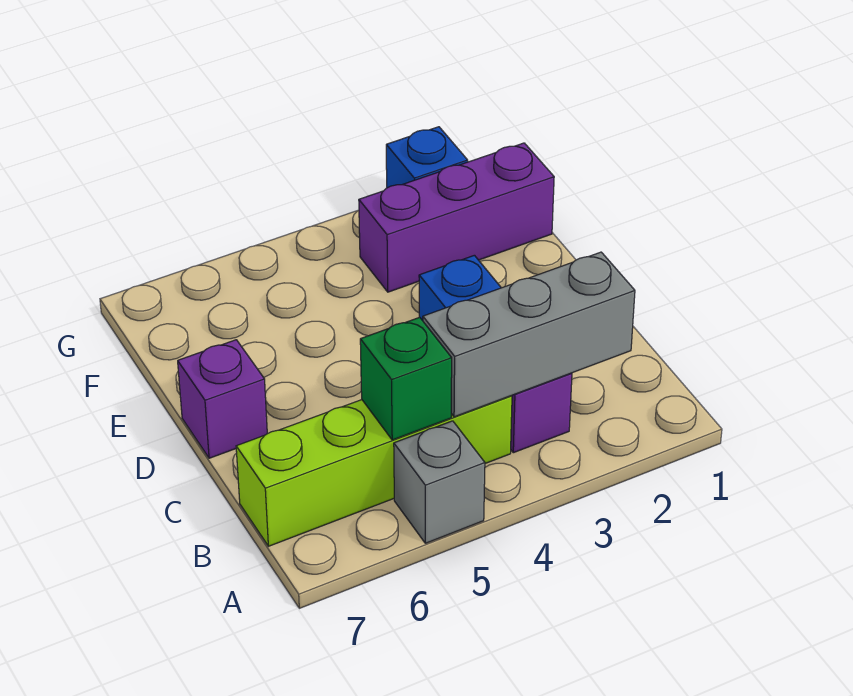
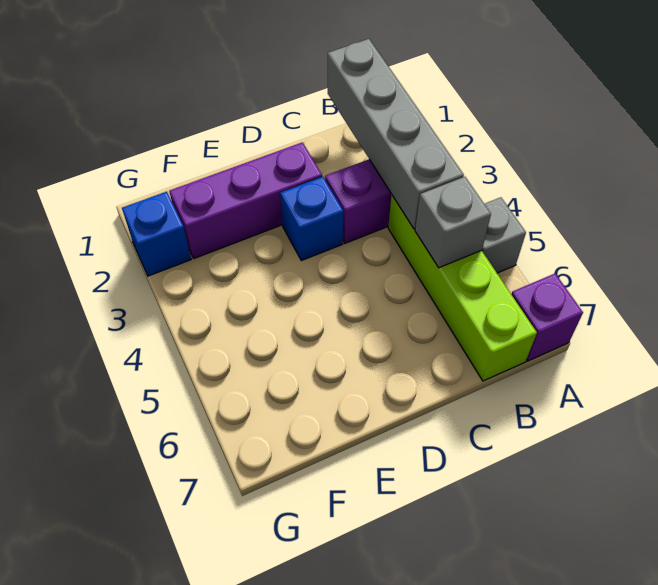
grey brick B2:B4 level 2 -> grey brick B1:B4 level 2
green brick B5 level 2 -> grey brick B5 level 2
purple brick D7 level 1 -> purple brick A7 level 1
purple brick F1:F3 level 1 -> purple brick D2:F2 level 1

